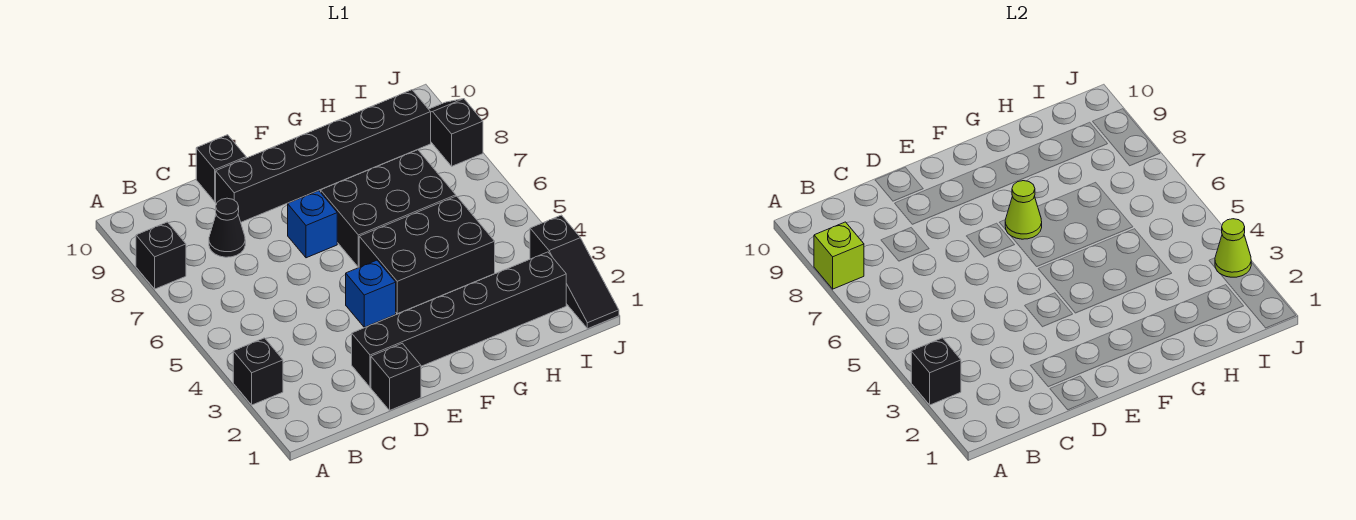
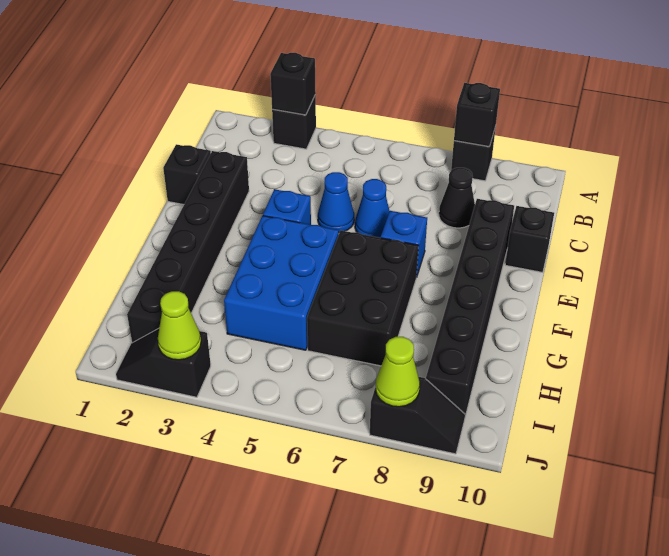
lime brick A8 level 2 -> black brick A8 level 2
none -> blue cone D5 level 1
none -> blue cone D6 level 1
black brick F4:H5 level 1 -> blue brick F4:H5 level 1
lime cone F7 level 2 -> lime cone J8 level 2
black slope J1:J3 level 1 top 3 -> black slope J2:J3 level 1 top 3

